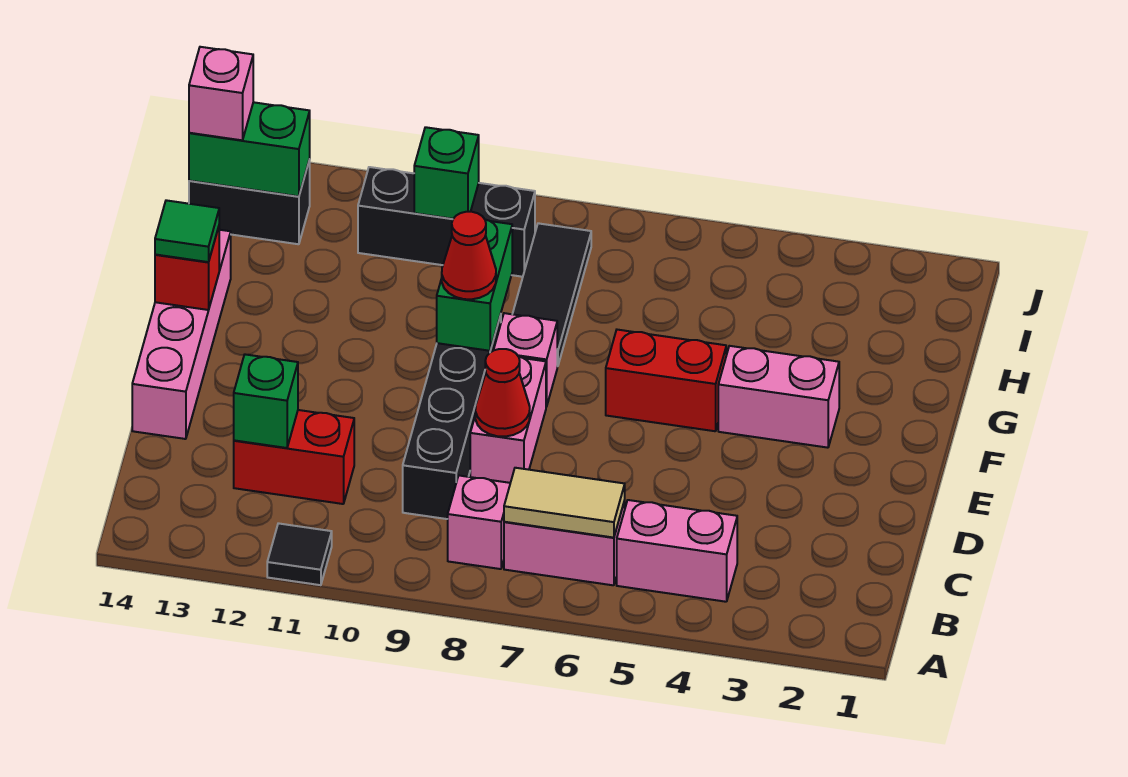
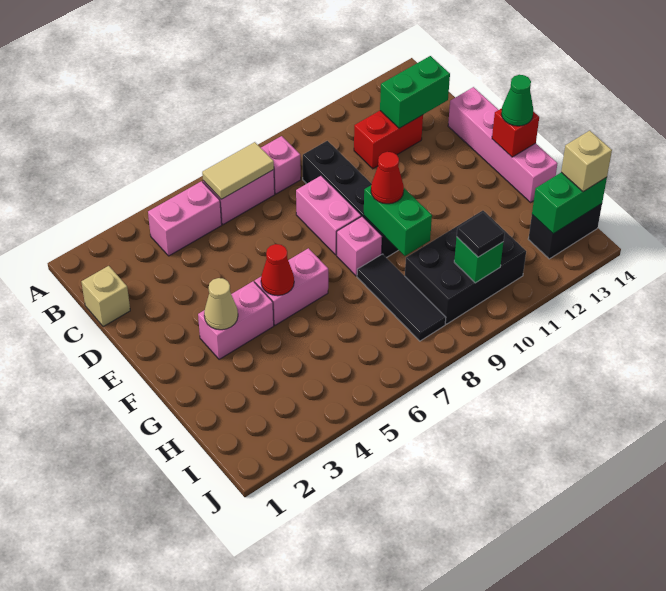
black tile A11 level 1 -> black tile I10 level 3
none -> tan brick C1 level 1
green brick C12 level 2 -> green brick C12:C13 level 2
red cone D8 level 2 -> red cone F5 level 2
none -> tan cone F3 level 2
red brick F5:F6 level 1 -> pink brick F5:F6 level 1
green tile F14 level 3 -> green cone F14 level 3
black brick I9:I11 level 1 -> black brick H9:I11 level 1
pink brick I14 level 3 -> tan brick I14 level 3

